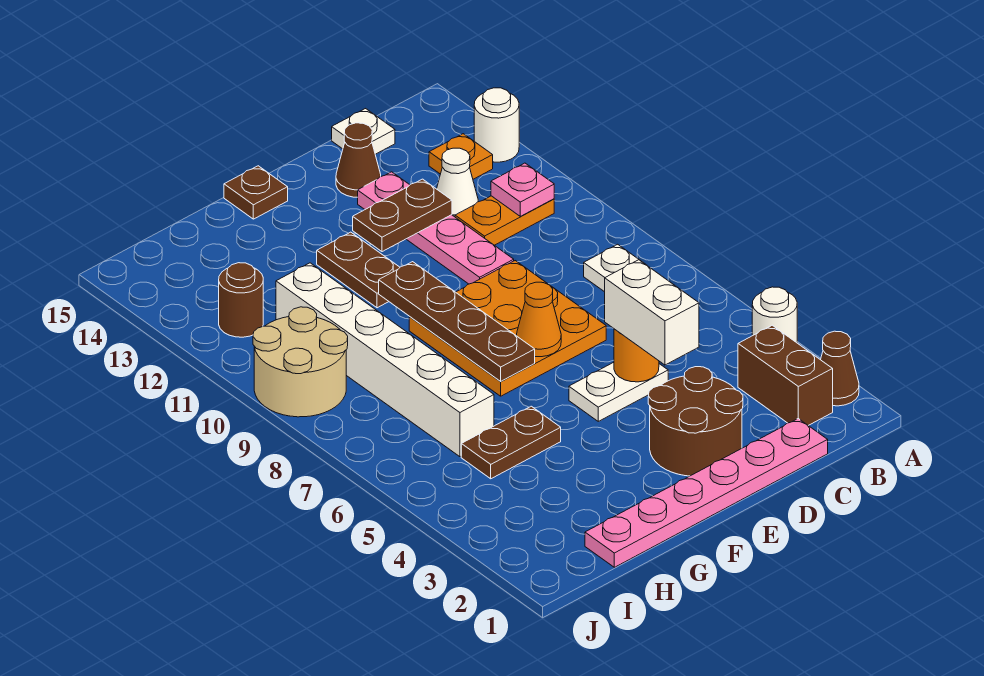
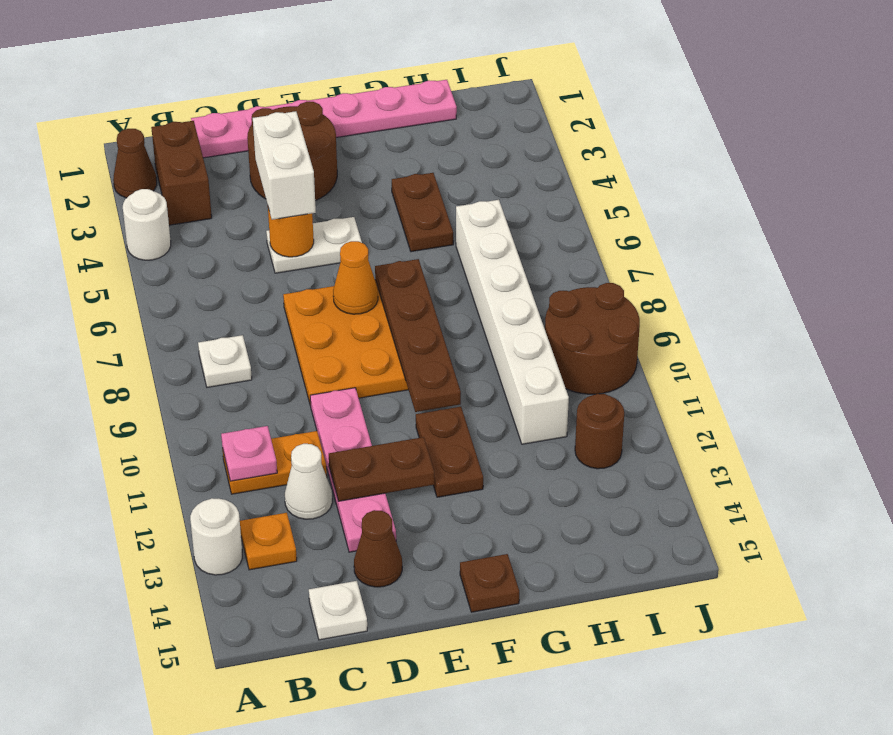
brown plate G5:H5 level 1 -> brown plate G4:G5 level 1
tan round brick I9:J10 level 1 -> brown round brick I9:J10 level 1

